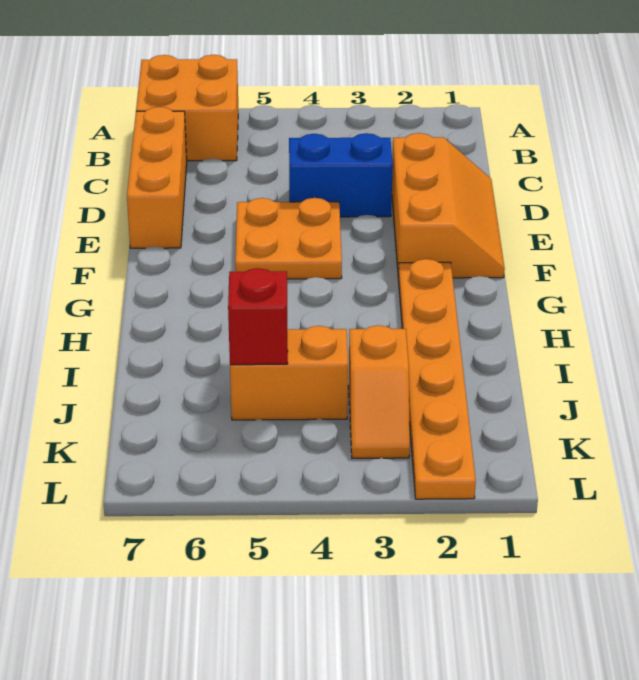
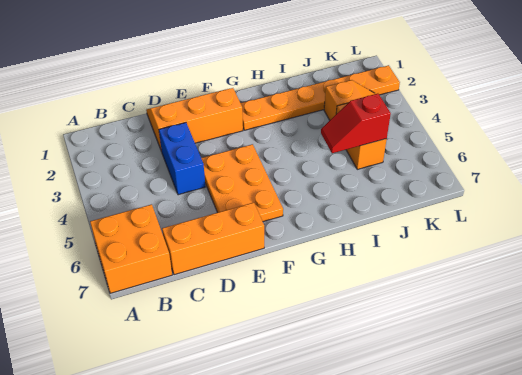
orange plate E4:F5 level 1 -> orange plate E4:F6 level 1

